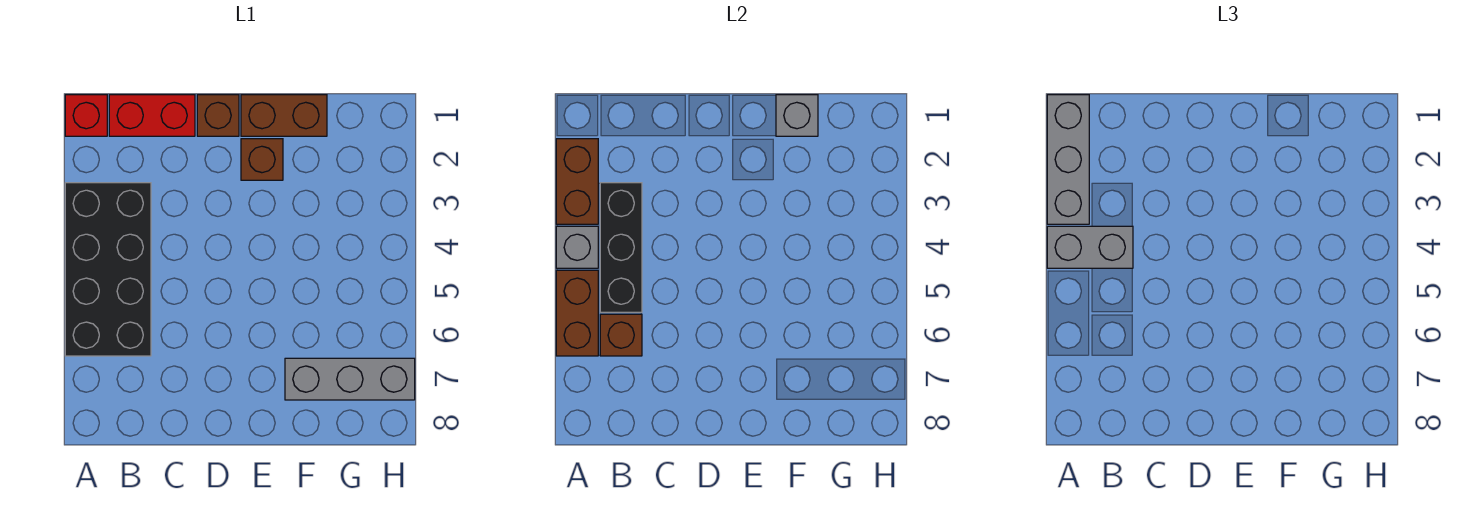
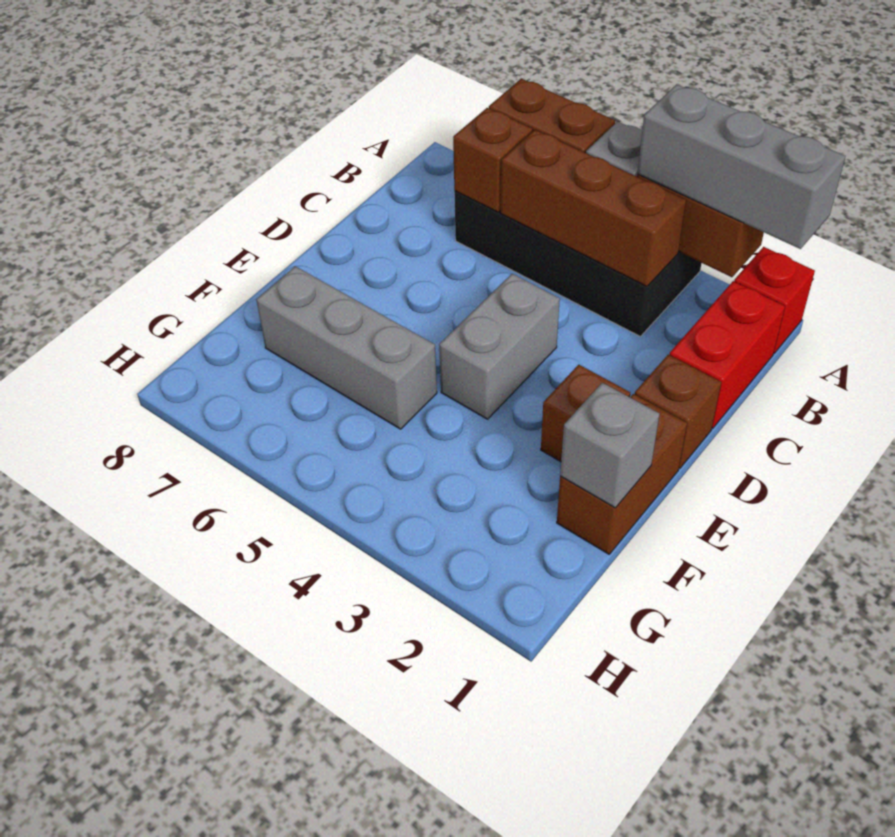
grey brick A4:B4 level 3 -> grey brick D4:E4 level 1
black brick B3:B5 level 2 -> brown brick B3:B5 level 2
grey brick F7:H7 level 1 -> grey brick F5:F7 level 1

